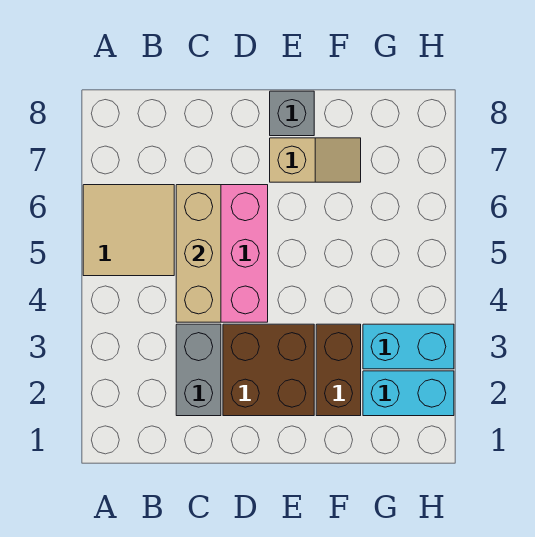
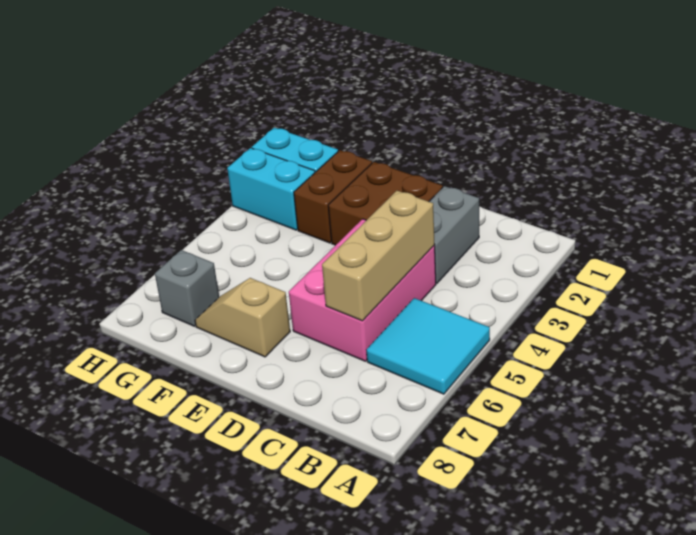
tan tile A5:B6 level 1 -> cyan tile A5:B6 level 1
grey brick E8 level 1 -> grey brick G7 level 1

